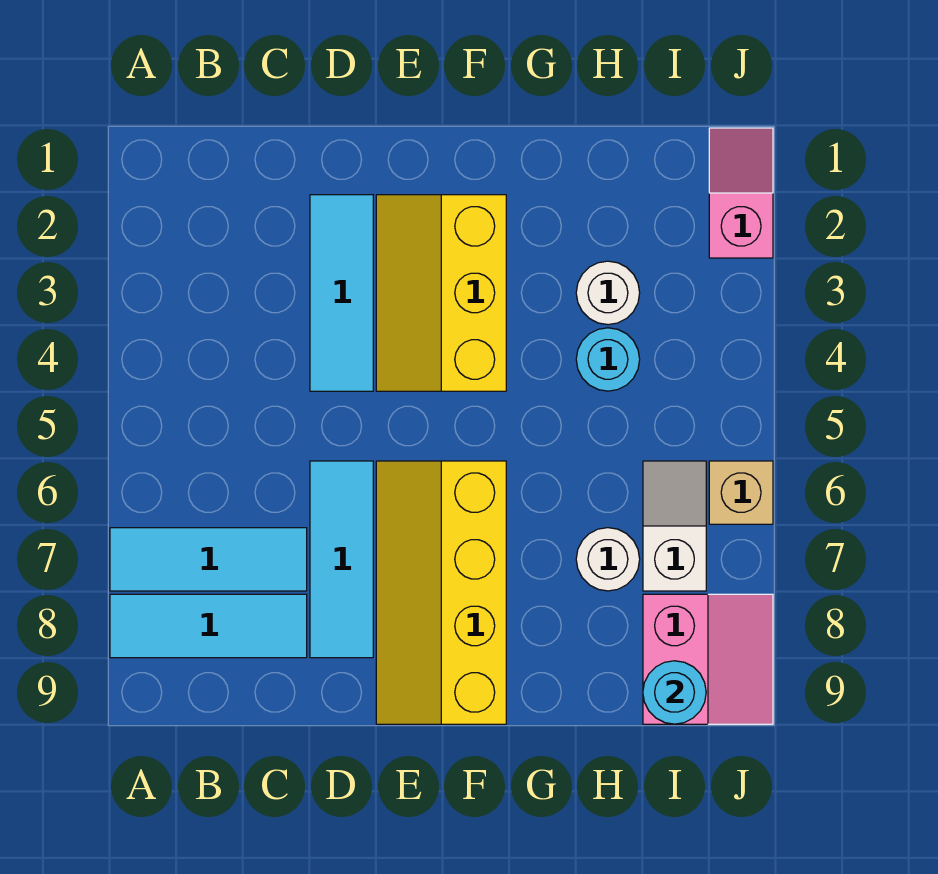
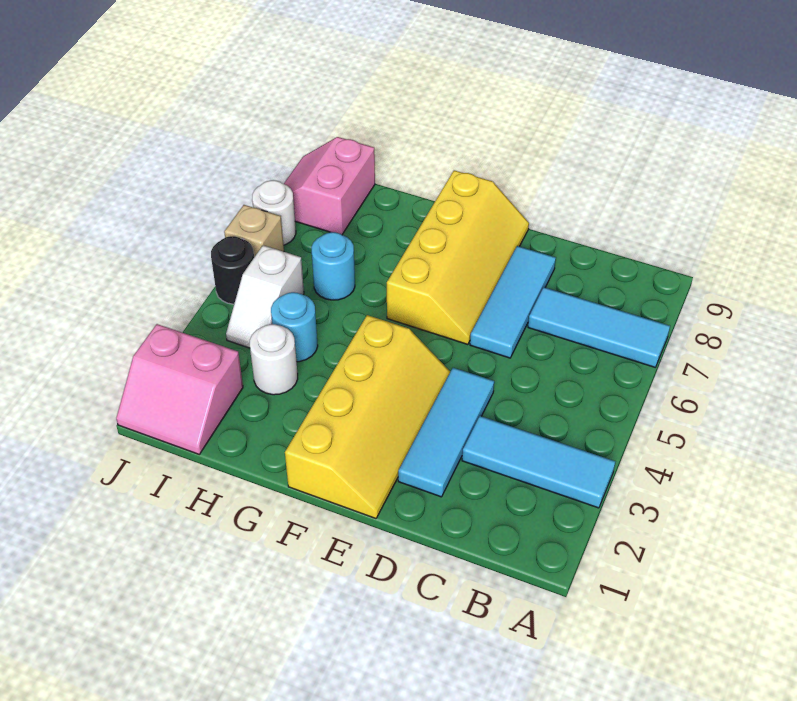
cyan tile A8:C8 level 1 -> cyan tile A3:C3 level 1
yellow slope E2:F4 level 1 top F -> yellow slope E1:F4 level 1 top F
white round brick H7 level 1 -> white round brick J7 level 1
white slope I6:I7 level 1 top 7 -> white slope I4:I5 level 1 top 5
cyan round brick I9 level 2 -> cyan round brick H6 level 1
pink slope J1:J2 level 1 top 2 -> pink slope I1:J2 level 1 top 2
none -> black round brick J5 level 1

